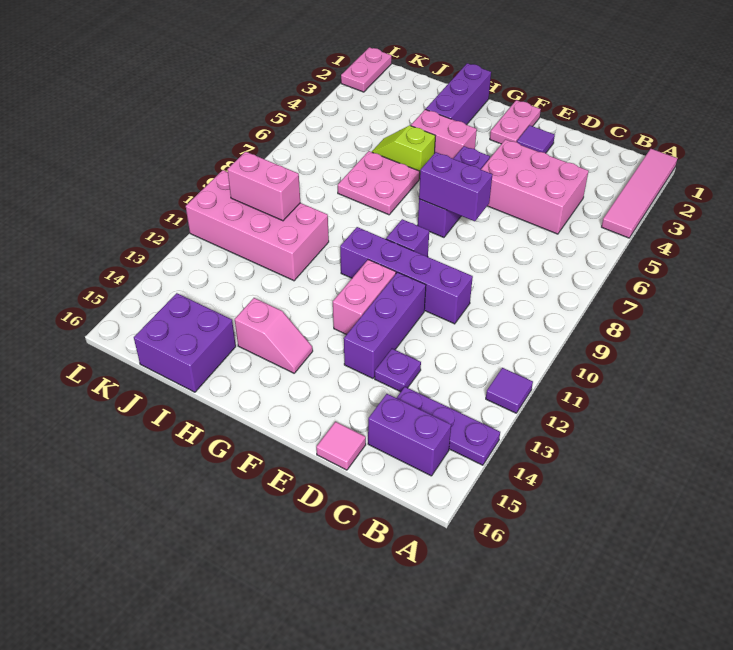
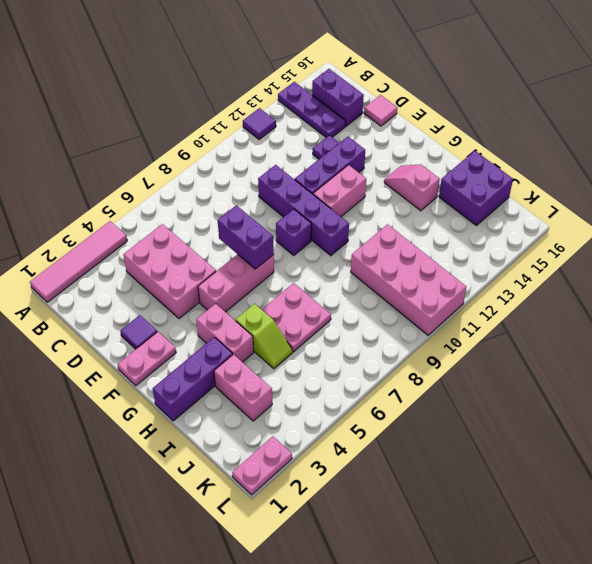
purple brick F5:F7 level 1 -> pink brick F5:F7 level 1
pink brick J10:K10 level 2 -> pink brick I3:J3 level 1

